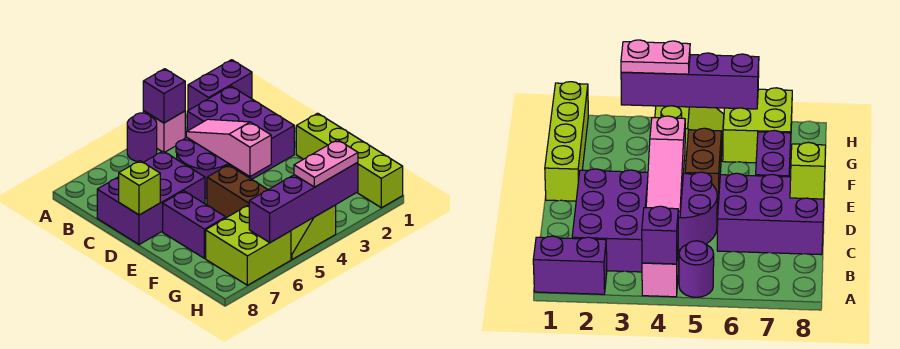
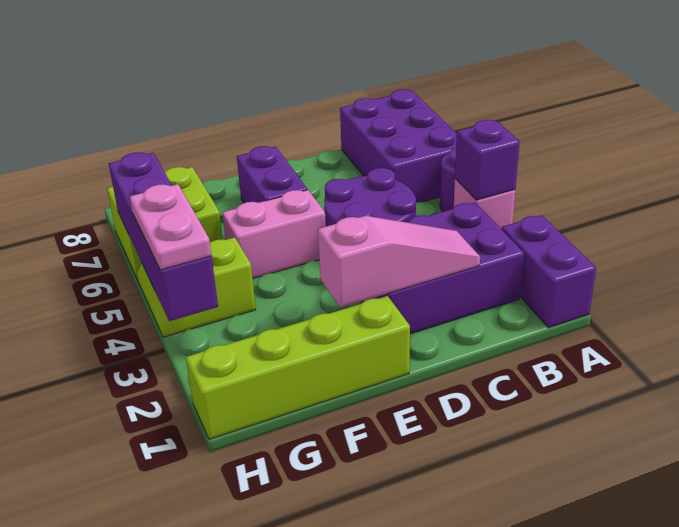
pink slope C4:E4 level 2 top E -> pink slope C2:E2 level 2 top E
purple brick C6:D8 level 1 -> purple brick A6:B8 level 1
lime brick D8 level 2 -> none
brown brick E5:F5 level 1 -> pink brick E5:F5 level 1
purple brick E7:F7 level 1 -> purple brick E6:E7 level 1

